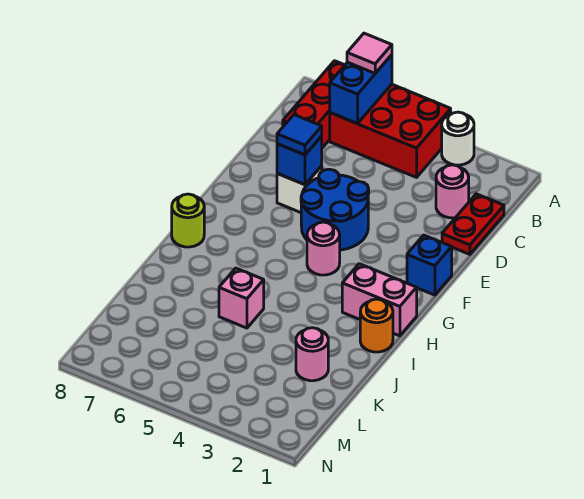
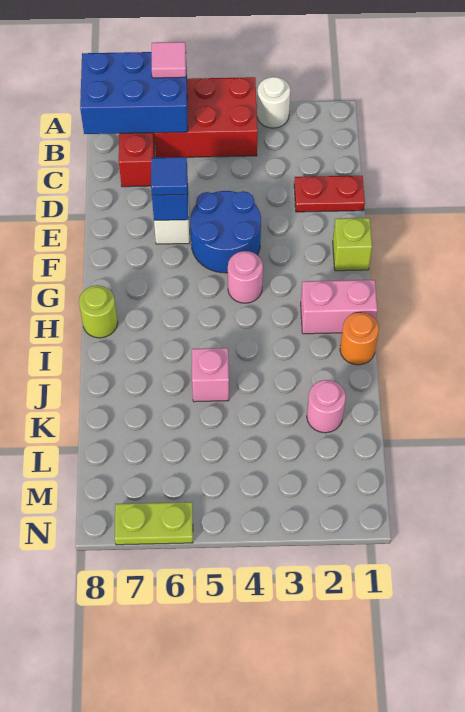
blue brick A6:B6 level 2 -> blue brick A6:B8 level 2
red plate C1:D1 level 1 -> red plate D1:D2 level 1
pink round brick C2 level 1 -> none
blue brick F1 level 1 -> lime brick F1 level 1
none -> lime plate N6:N7 level 1

